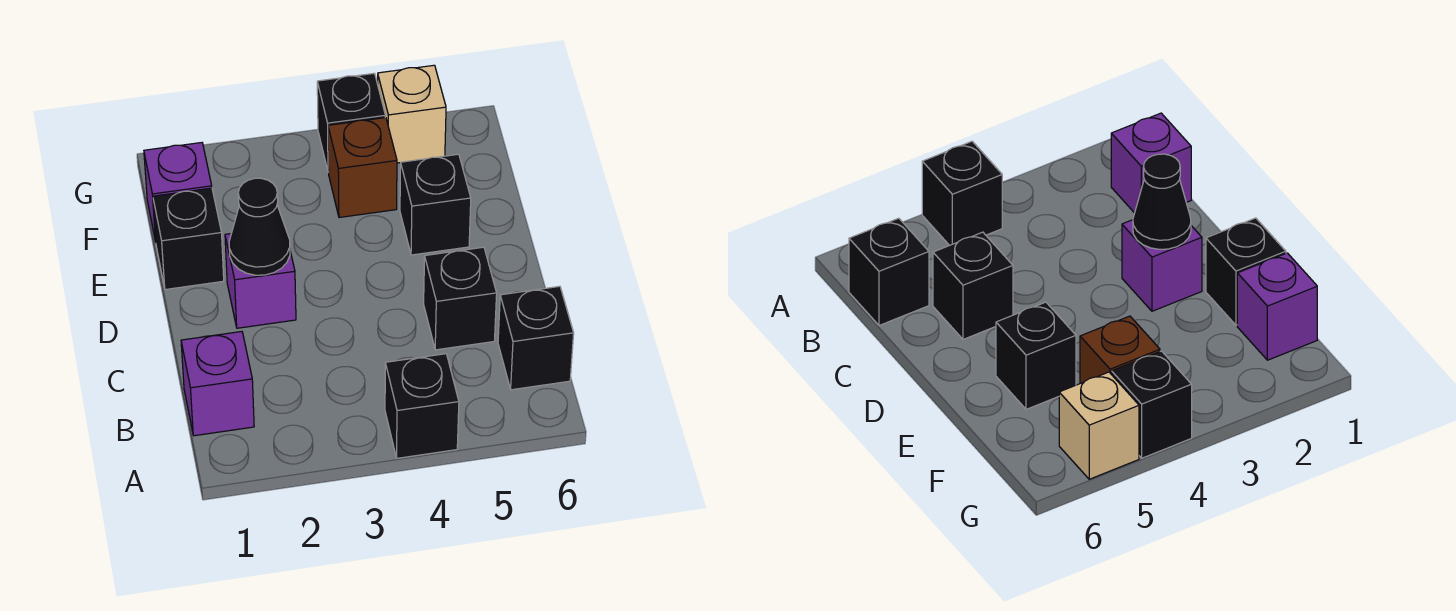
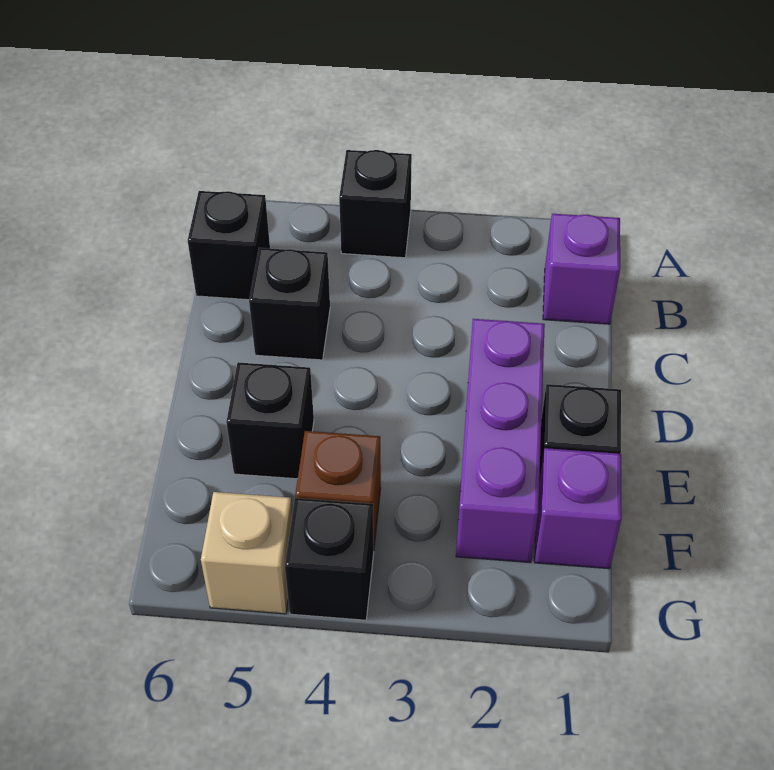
purple brick D2 level 1 -> purple brick D2:F2 level 1
black cone D2 level 2 -> none

